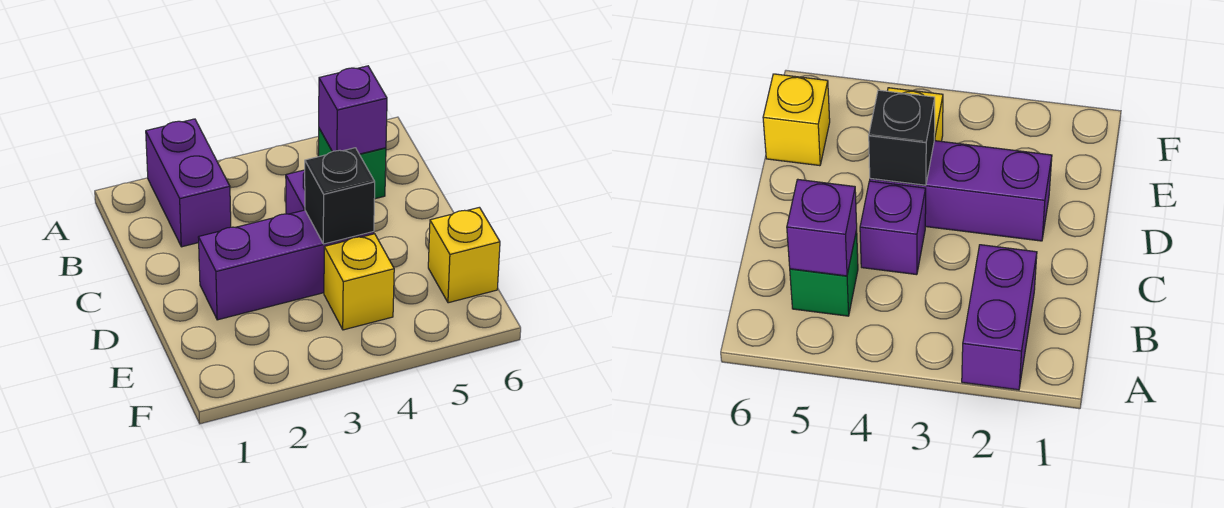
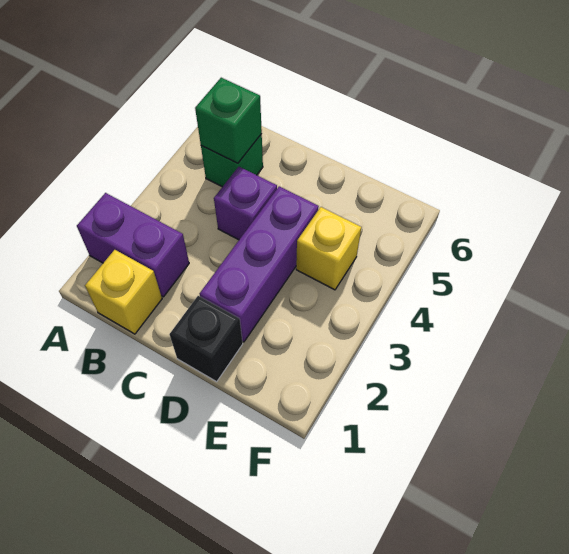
purple brick B5 level 2 -> green brick B5 level 2
black brick D4 level 2 -> black brick D1 level 1
yellow brick E6 level 1 -> yellow brick B1 level 1

